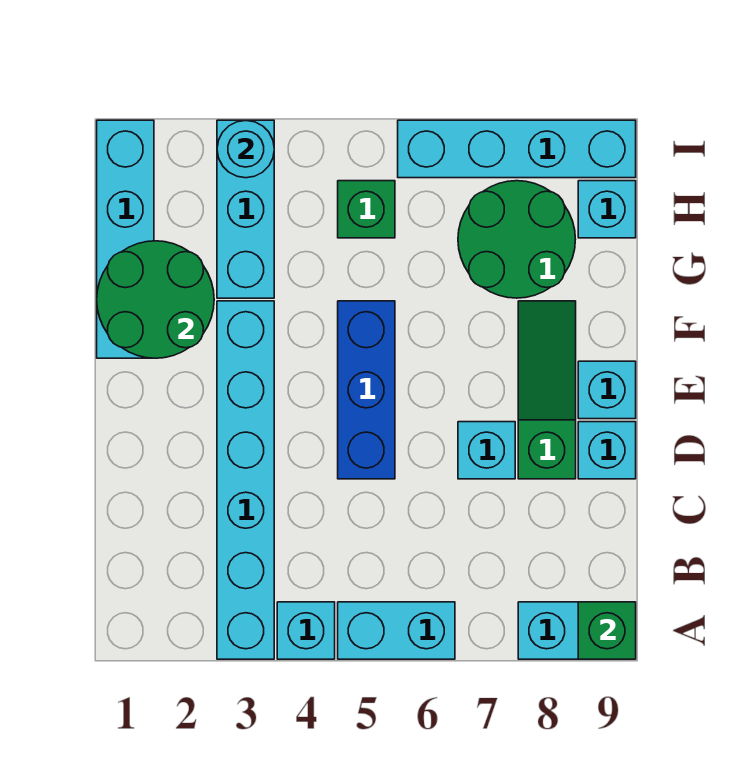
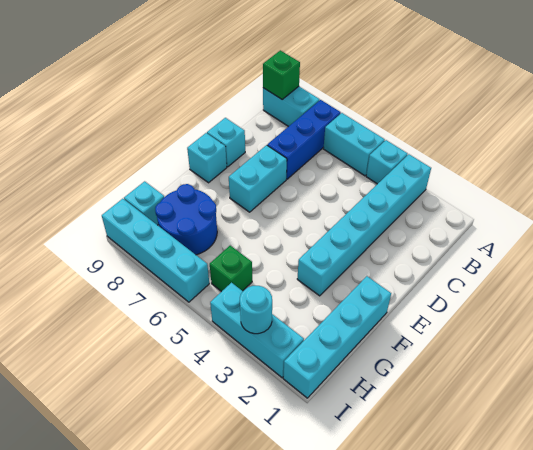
blue brick D5:F5 level 1 -> blue brick A7:C7 level 1
cyan brick D7 level 1 -> cyan brick D7:E7 level 1
green slope D8:F8 level 1 top D -> none
green round brick F1:G2 level 2 -> none
cyan brick G3:I3 level 1 -> cyan brick I2:I4 level 1
green round brick G7:H8 level 1 -> blue round brick G7:H8 level 1

